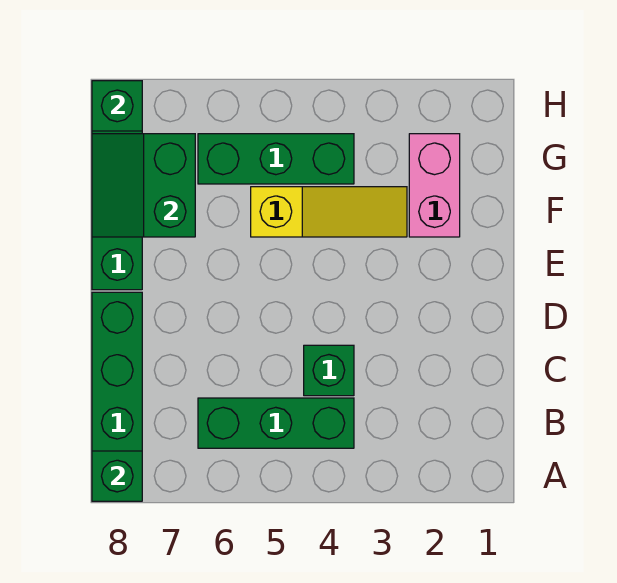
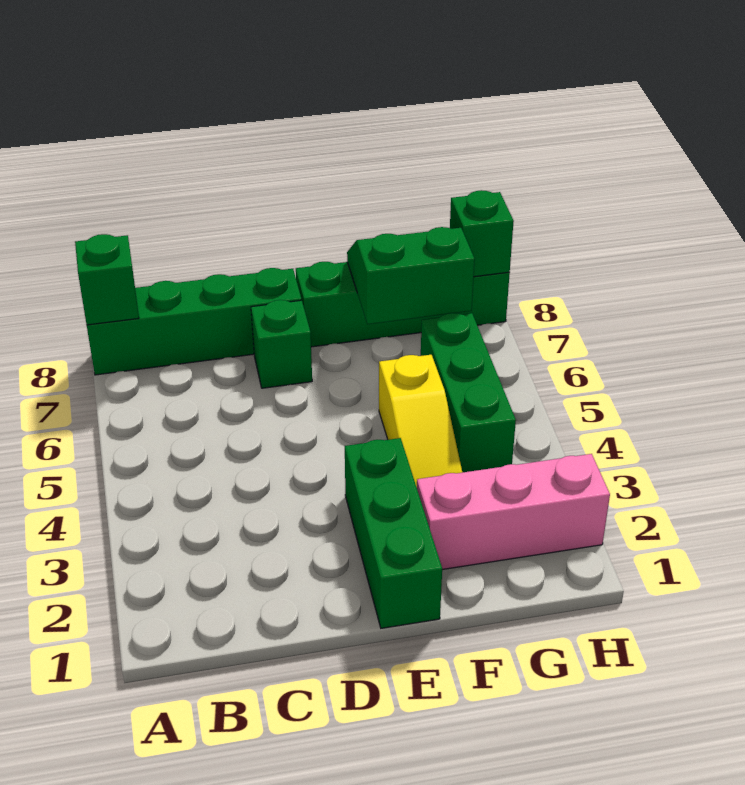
green brick B4:B6 level 1 -> green brick E1:E3 level 1
green brick C4 level 1 -> green brick D7 level 1
pink brick F2:G2 level 1 -> pink brick F2:H2 level 1

